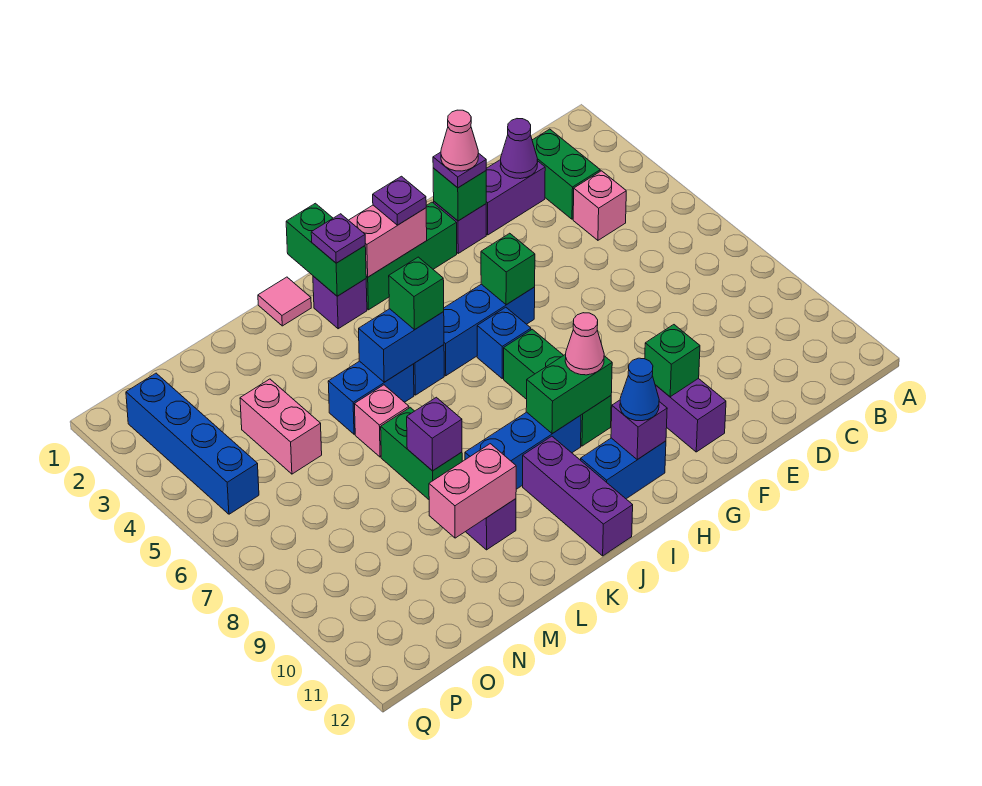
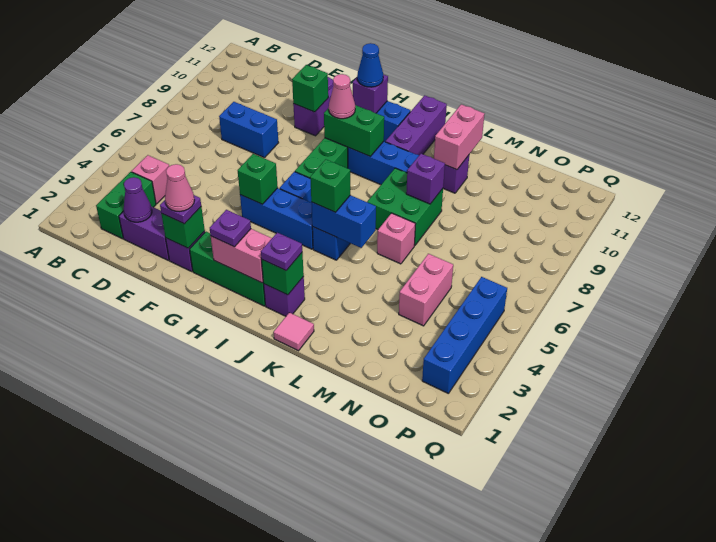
green brick J1:J2 level 2 -> green brick J2 level 2
blue brick K5:L5 level 1 -> blue brick D8:E8 level 1
green brick L7:L8 level 1 -> green brick K7:L8 level 1
pink brick L10:M10 level 2 -> pink brick L10:L11 level 2

